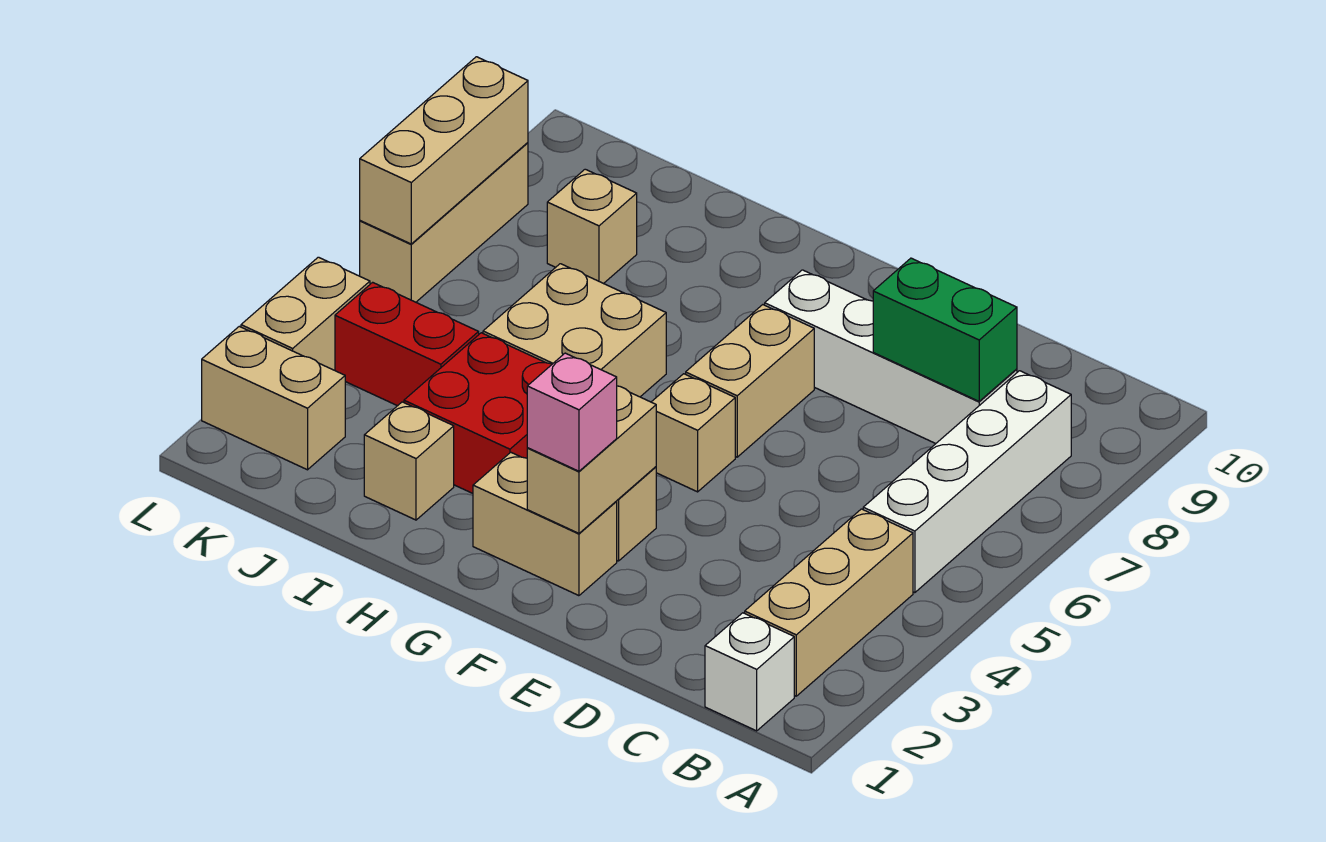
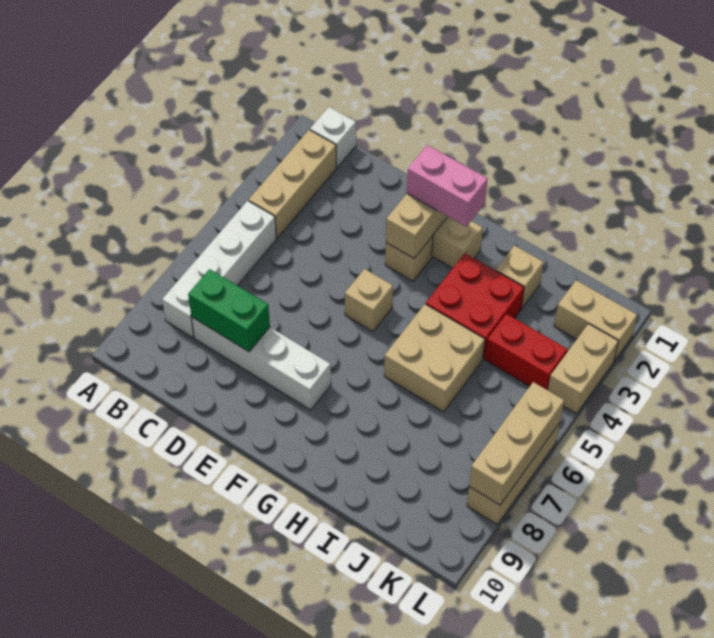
pink brick F2 level 3 -> pink brick F2:G2 level 3
tan brick F6:F7 level 1 -> none
tan brick J8 level 1 -> none

